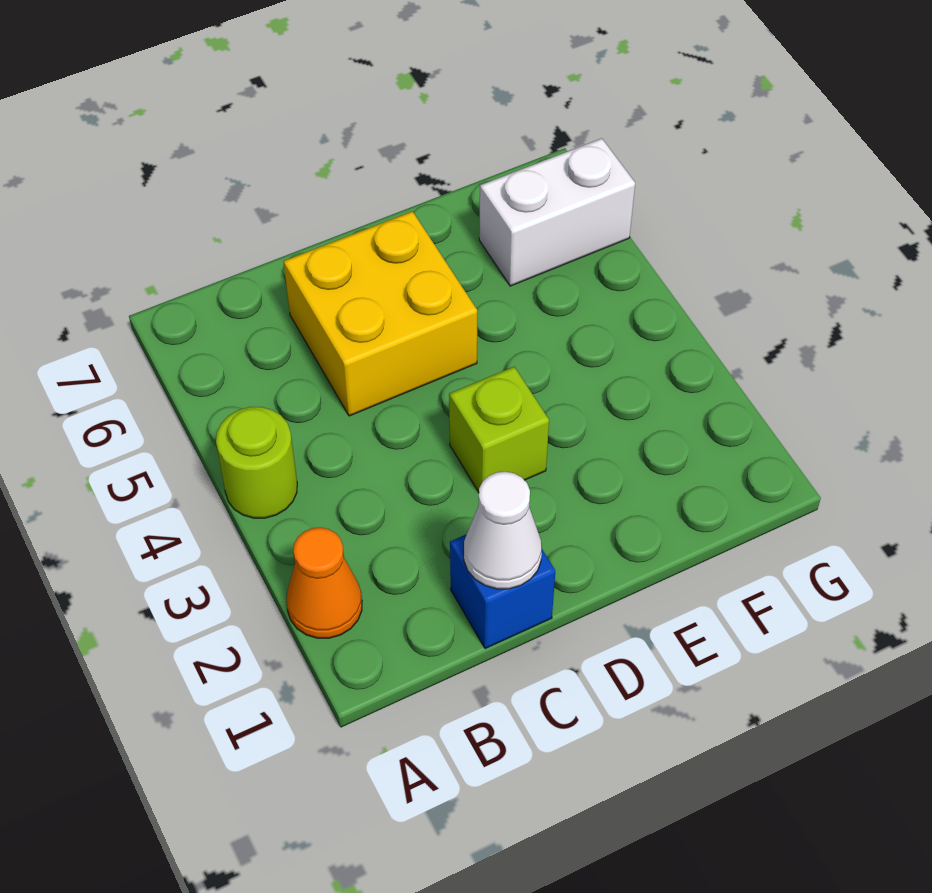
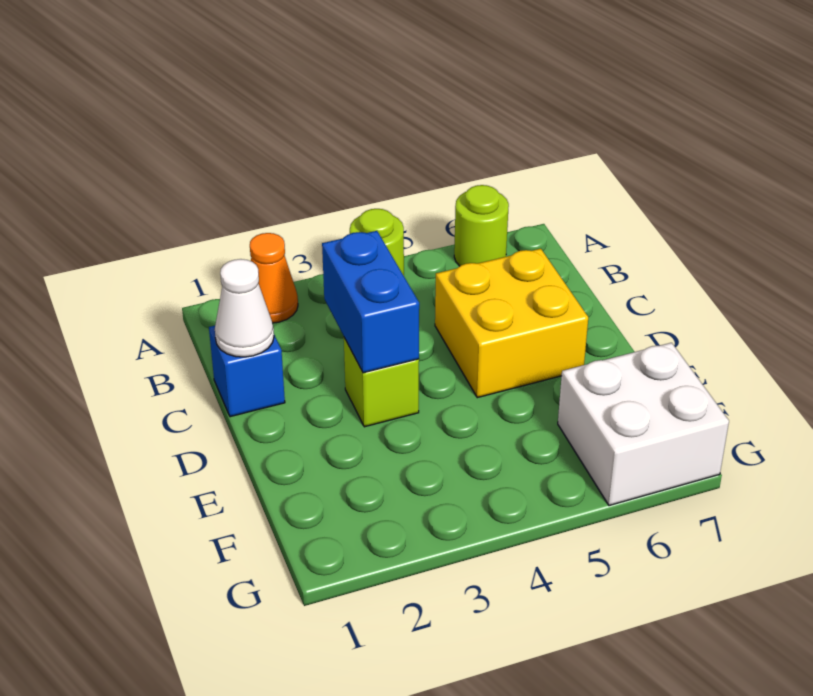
none -> lime round brick A6 level 1
none -> blue brick C3:D3 level 2
white brick F6:G6 level 1 -> white brick F6:G7 level 1

